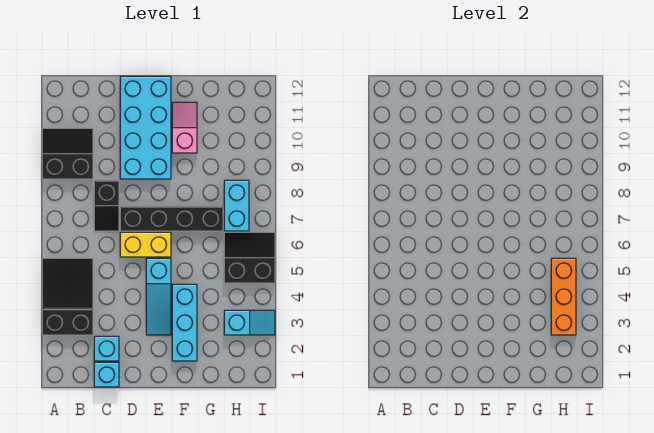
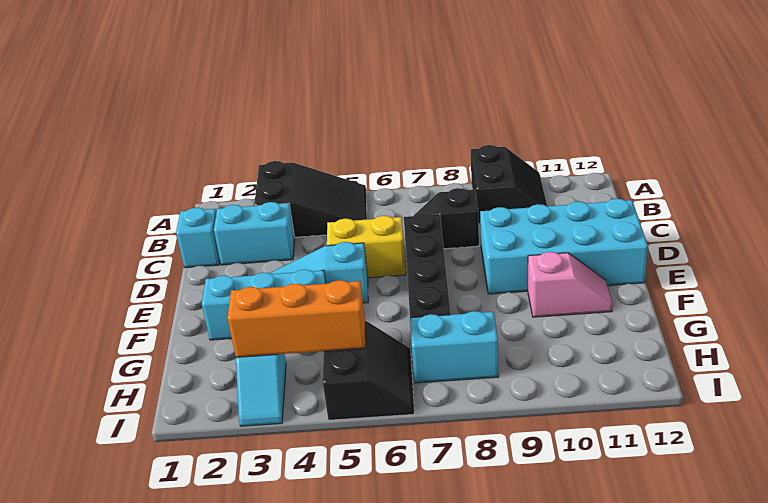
cyan brick C2 level 1 -> cyan brick C2:C3 level 1
yellow brick D6:E6 level 1 -> yellow brick D5:D6 level 1

